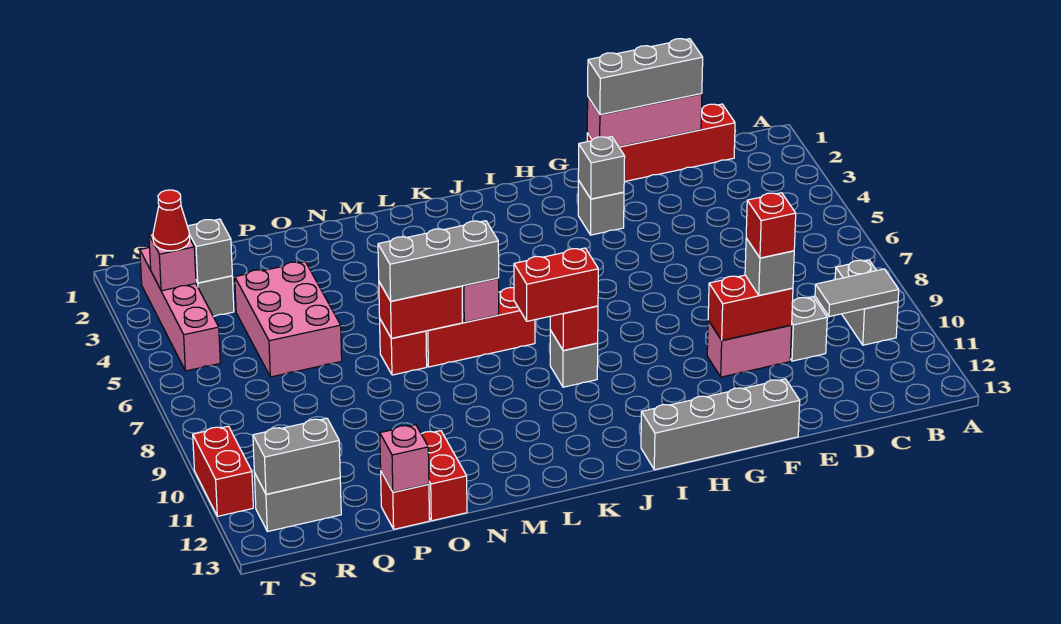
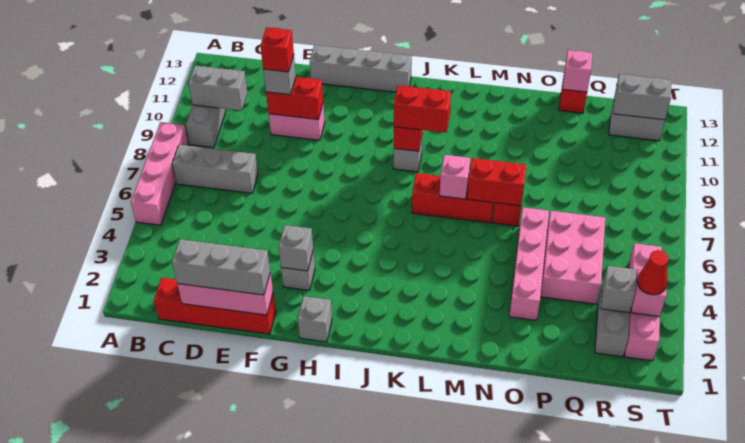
none -> pink brick A5:A8 level 1
grey tile B10:C10 level 2 -> grey brick B10:C10 level 2
grey brick D10 level 1 -> grey brick H1 level 1
grey brick L7:N7 level 3 -> grey brick B7:D7 level 1
none -> pink brick O3:O6 level 1
red brick O12:O13 level 1 -> none
red brick T10:T11 level 1 -> none

